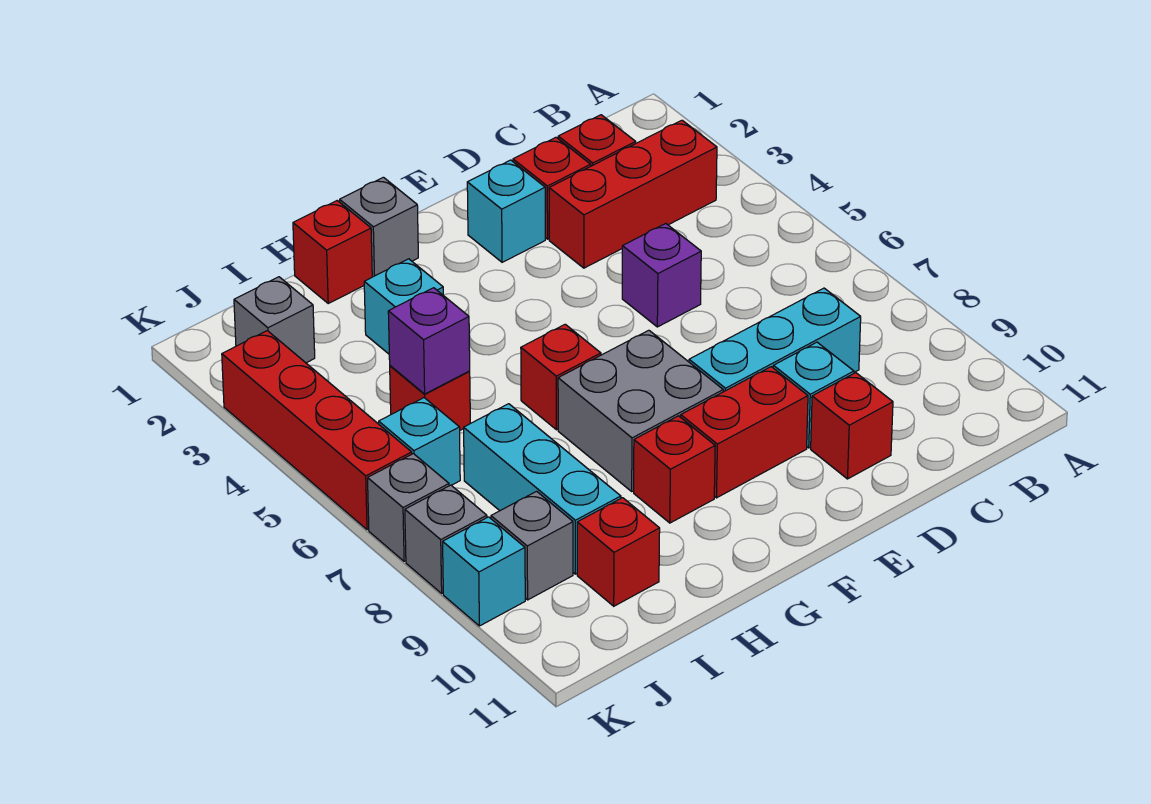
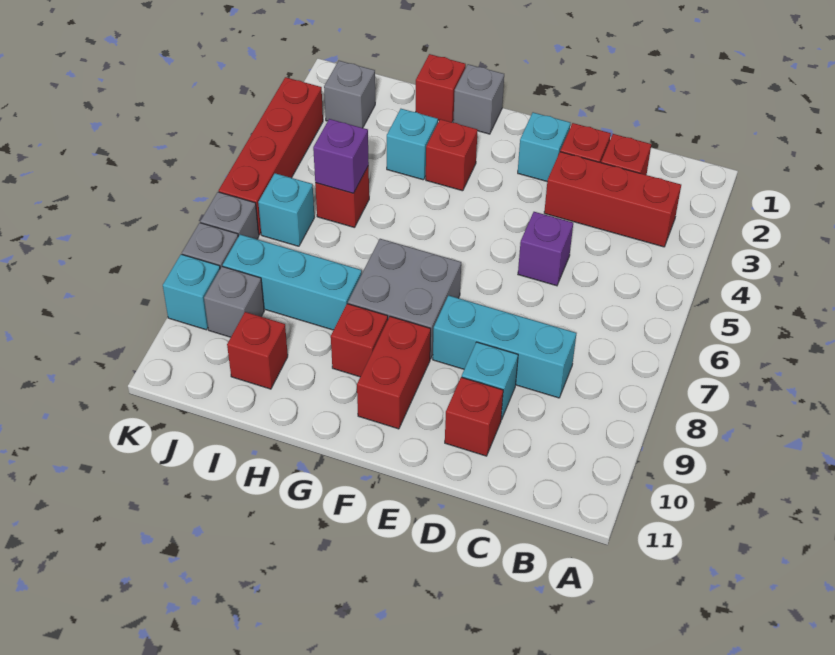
red brick E9:F9 level 1 -> red brick F9:F10 level 1
red brick G6 level 1 -> red brick G3 level 1
cyan brick I7:I9 level 1 -> cyan brick H8:J8 level 1

